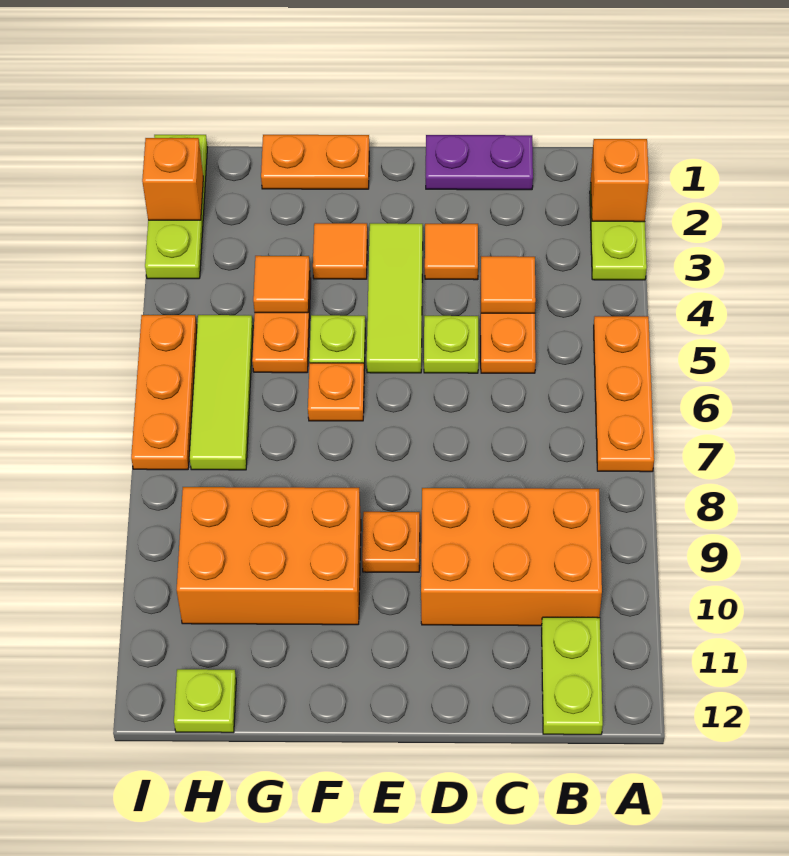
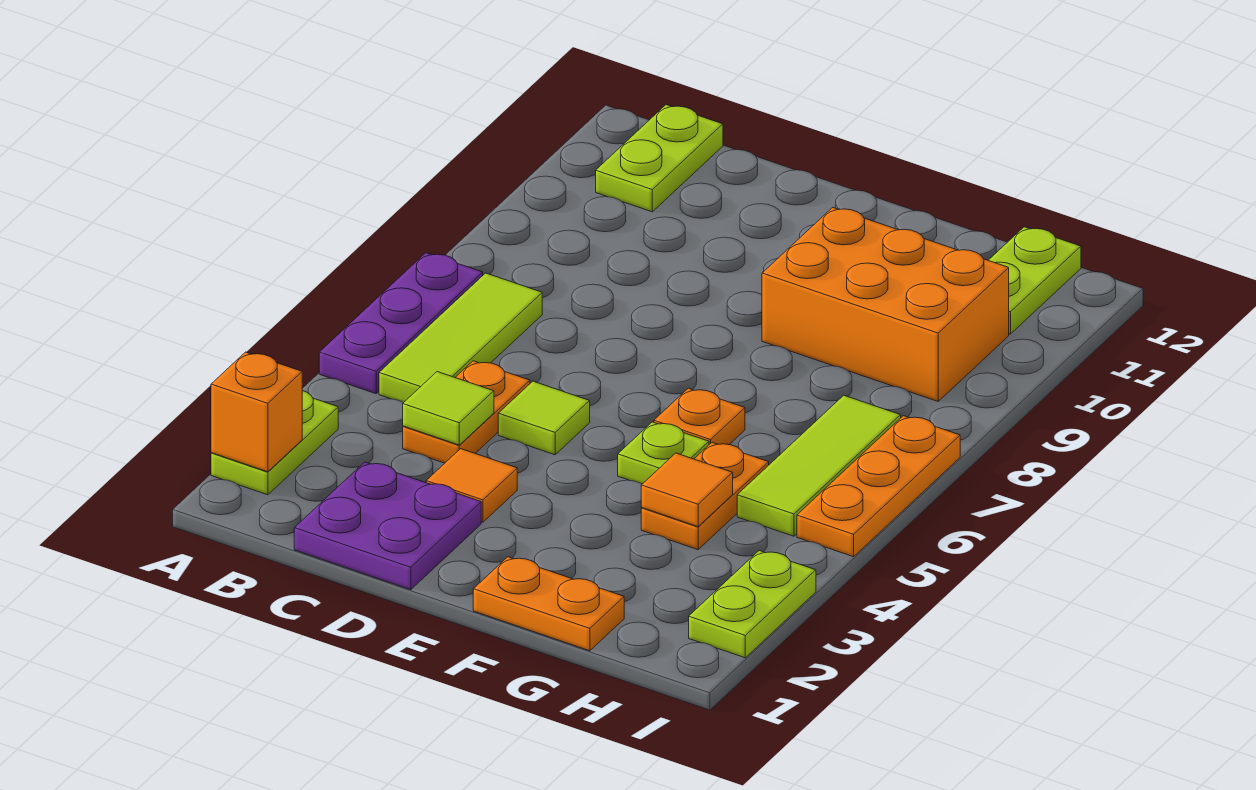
orange plate A5:A7 level 1 -> purple plate A5:A7 level 1
orange brick B9:D10 level 1 -> none
purple plate C1:D1 level 1 -> purple plate C1:D2 level 1
orange tile C4 level 2 -> lime tile C4 level 2
lime plate D5 level 1 -> lime tile D5 level 1
lime tile E3:E5 level 1 -> lime tile B5:B7 level 1
orange plate E9 level 1 -> none
orange tile F3 level 1 -> none
lime plate H12 level 1 -> lime plate H11:H12 level 1
lime plate I1:I3 level 1 -> lime plate I2:I3 level 1
orange brick I2 level 2 -> none

